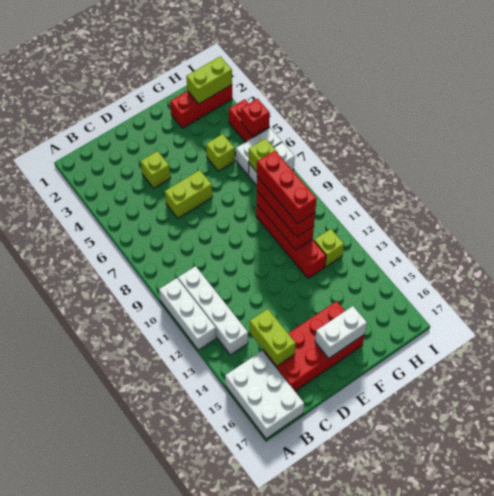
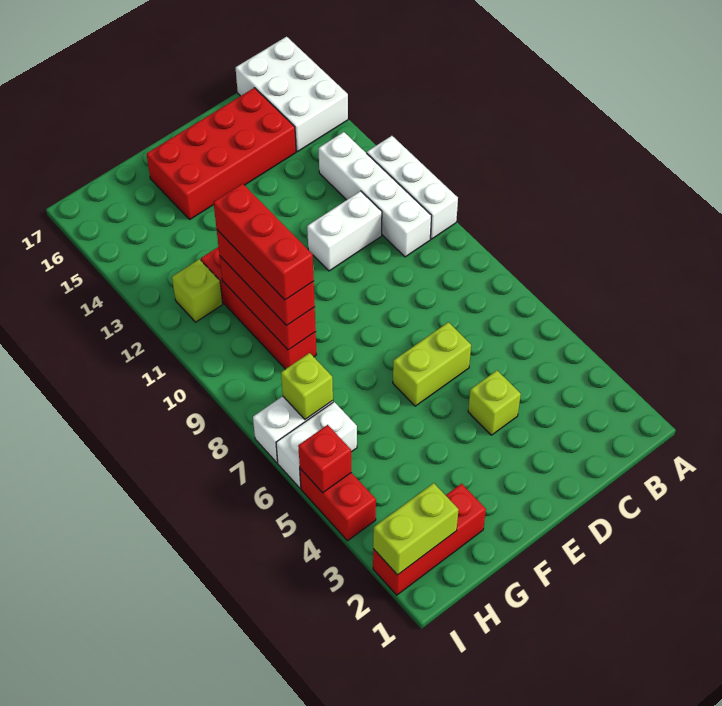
lime brick C14:C15 level 2 -> none
white brick E16:F16 level 2 -> white brick C11:D11 level 1
lime brick G5 level 1 -> none

